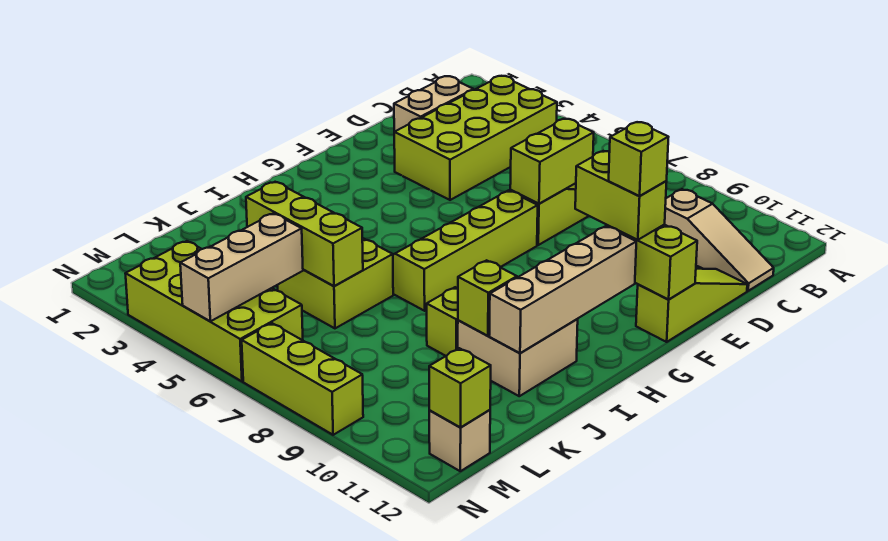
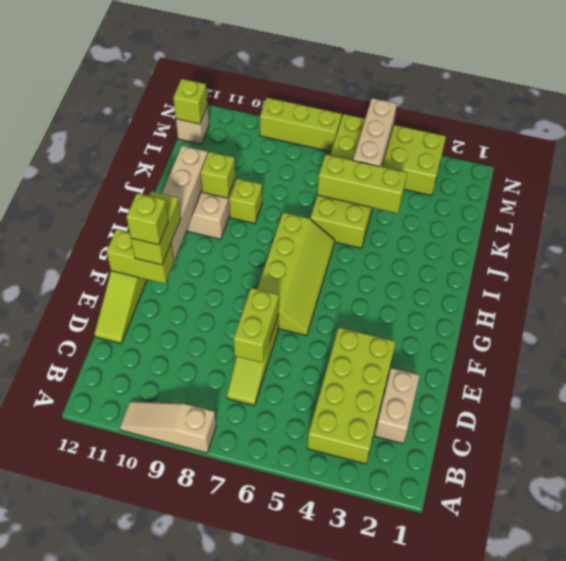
tan slope C10:C12 level 1 top 10 -> tan slope A8:A10 level 1 top 8
lime brick F10:F11 level 3 -> lime brick F11:G11 level 3

